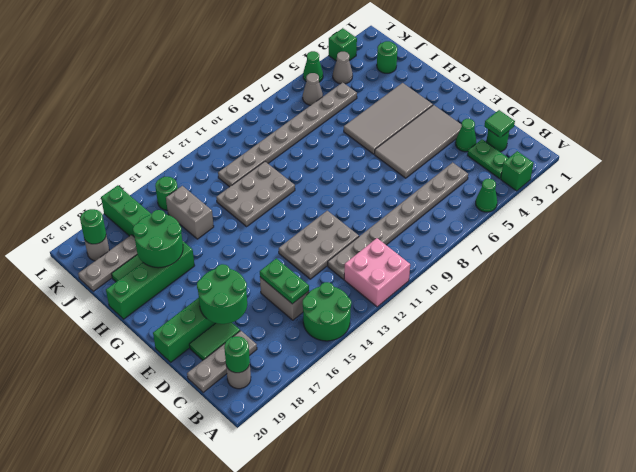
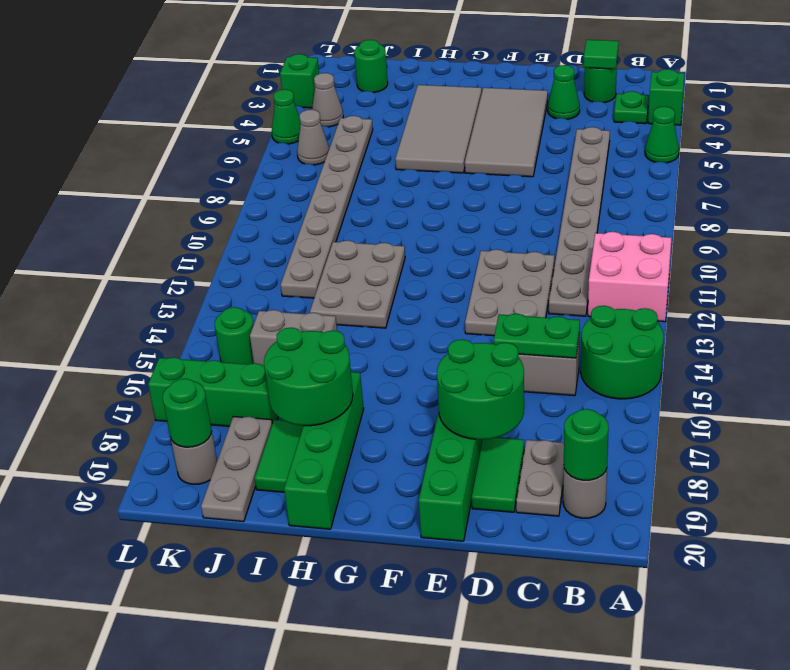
green plate B3:C3 level 1 -> green plate B3 level 1
grey plate C18:C20 level 1 -> grey plate C18:C19 level 1

